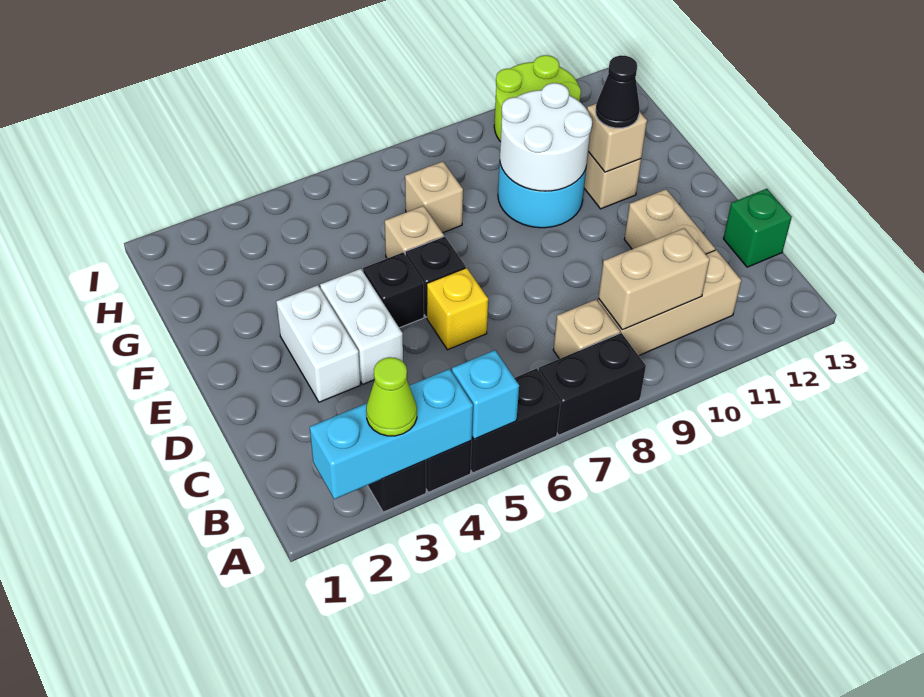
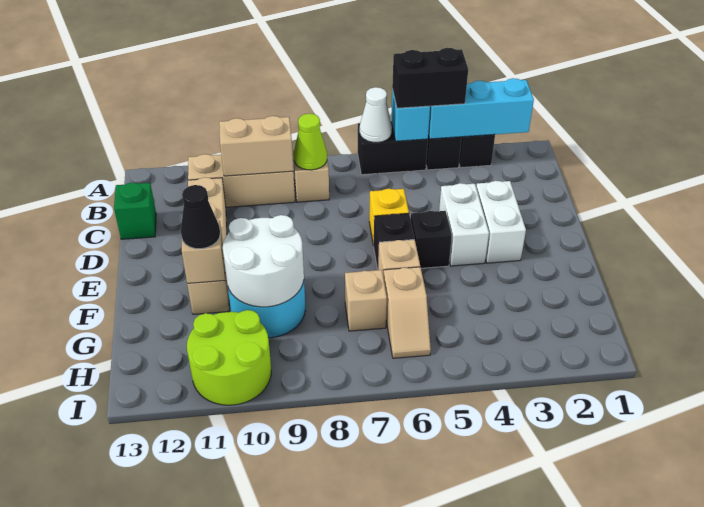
lime cone A3 level 3 -> lime cone B8 level 2
none -> white cone A6 level 2
black brick A7:A8 level 1 -> black brick A4:A5 level 3
none -> tan slope G6:H6 level 1 top G

